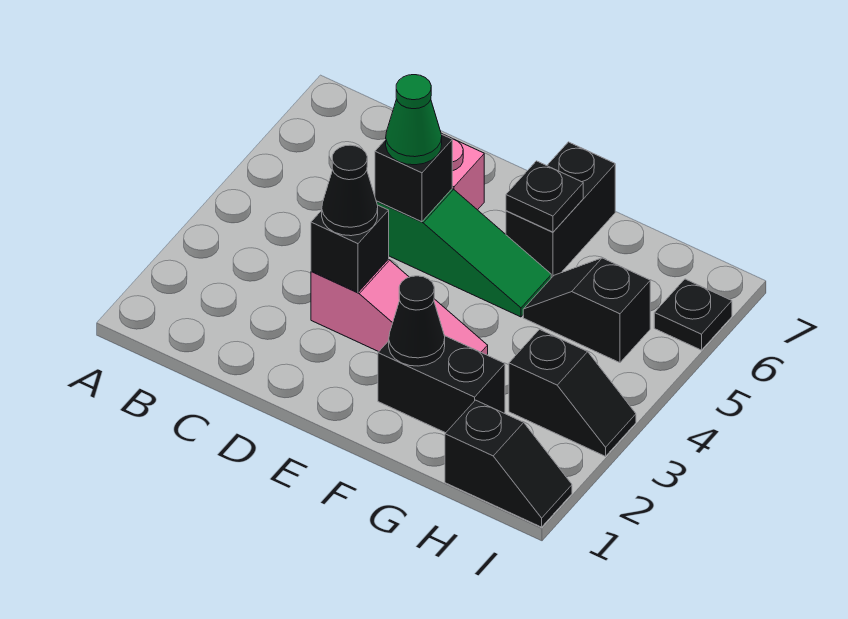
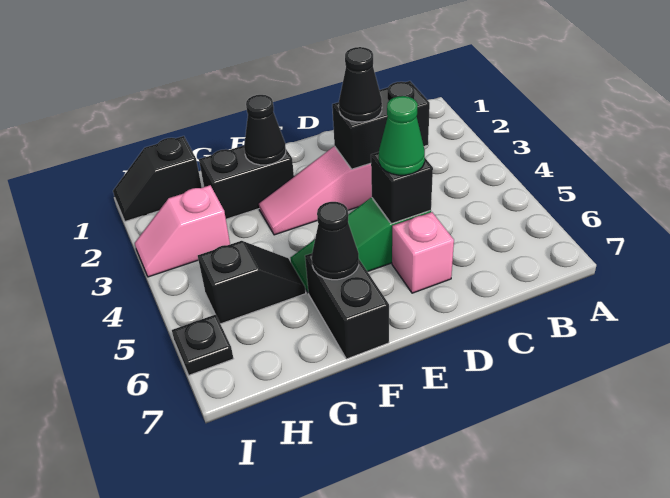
black brick D3 level 2 -> black brick C3:D3 level 2
black plate F6 level 2 -> black cone F6 level 2
black slope H3:I3 level 1 top H -> pink slope H3:I3 level 1 top H

